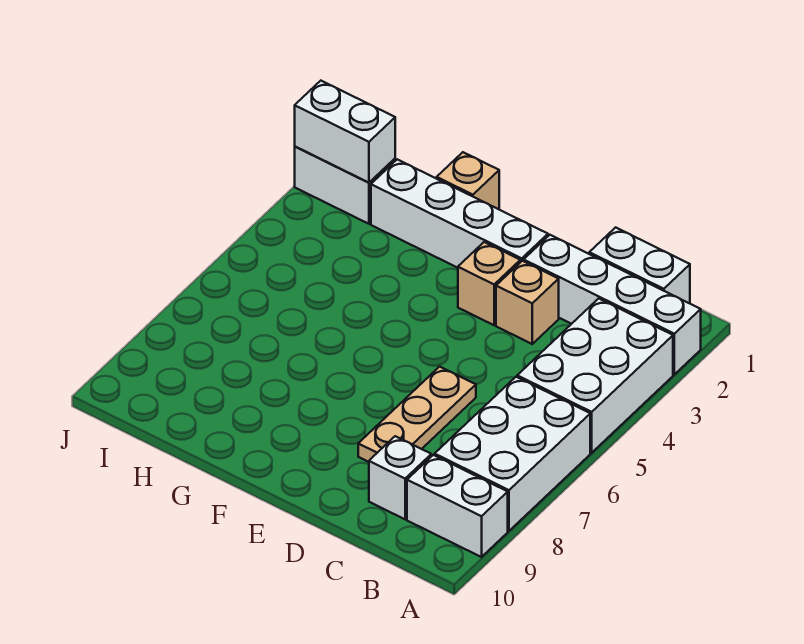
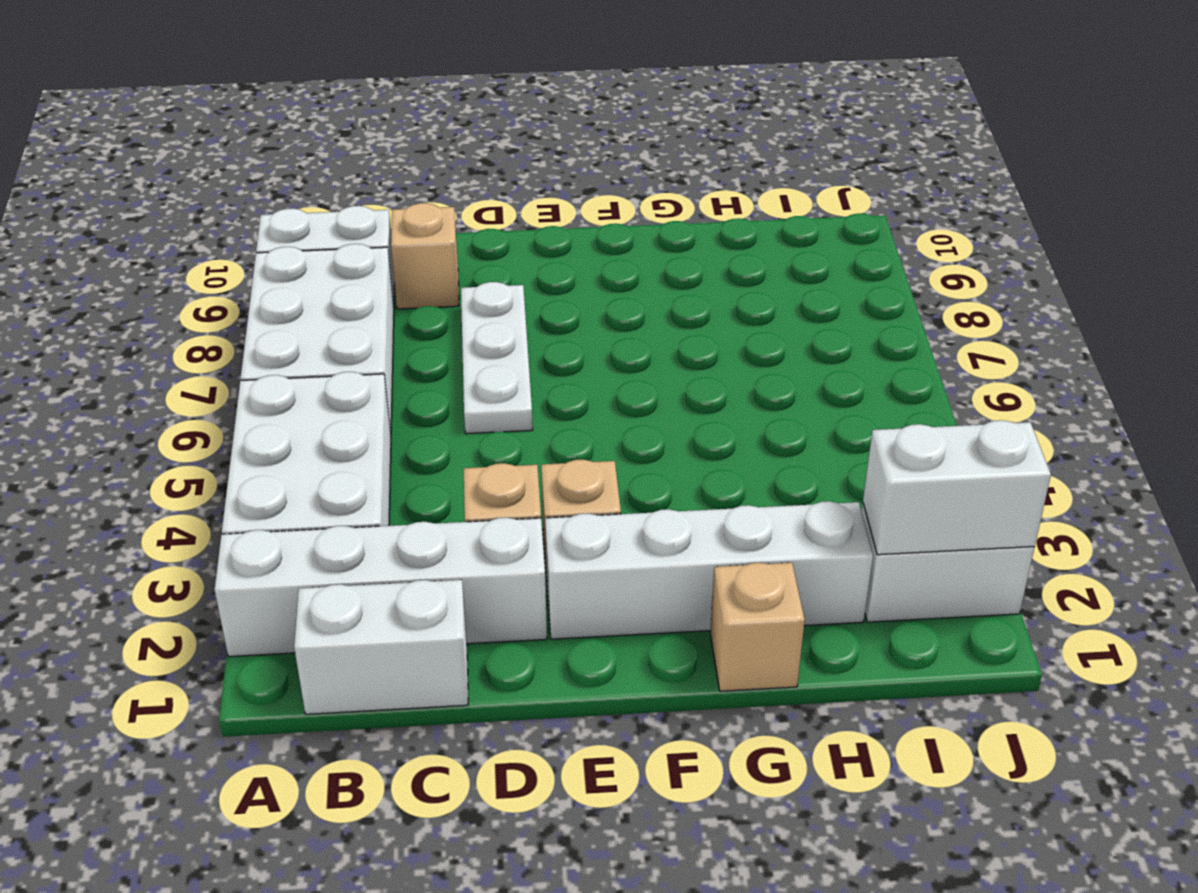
white brick C9 level 1 -> tan brick C9 level 1
tan plate D6:D8 level 1 -> white plate D6:D8 level 1

